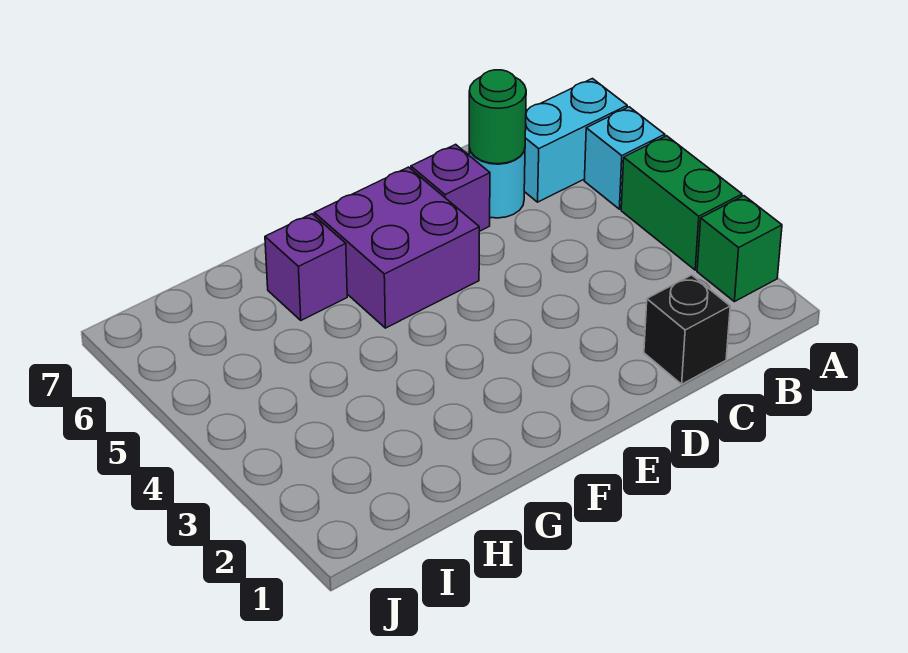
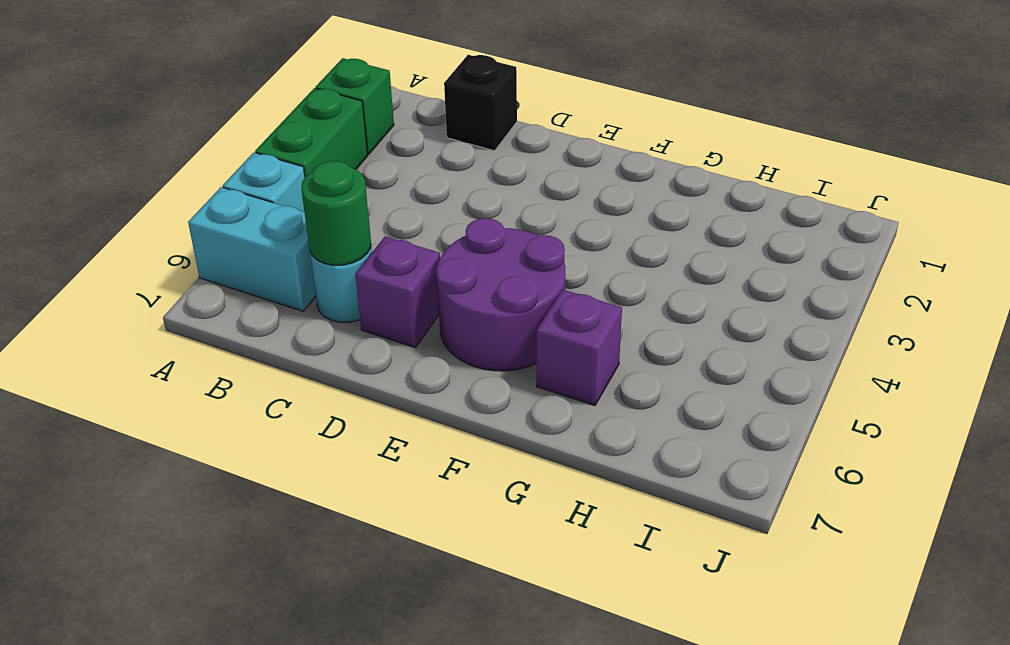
purple brick E5:F6 level 1 -> purple round brick E5:F6 level 1

